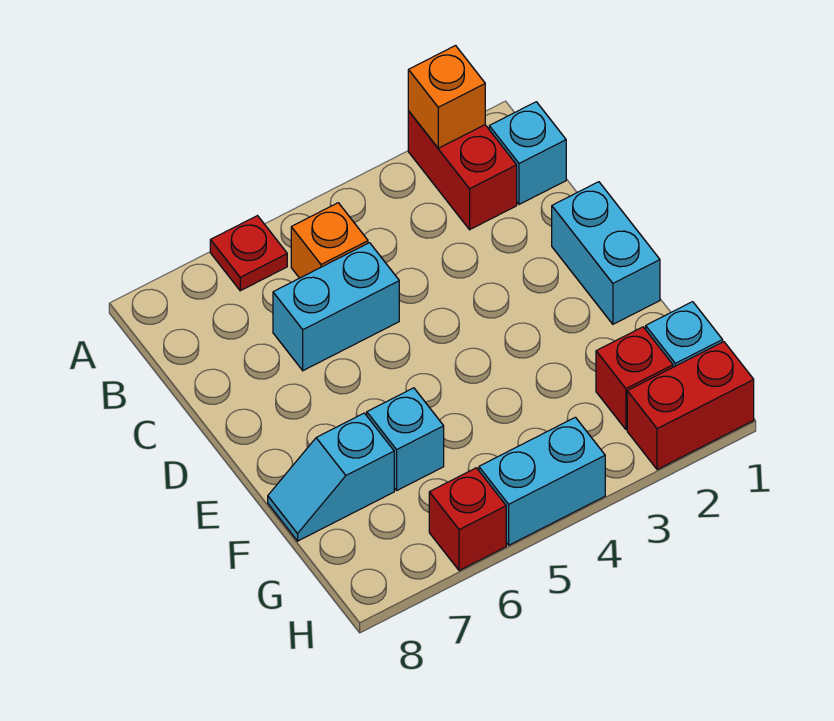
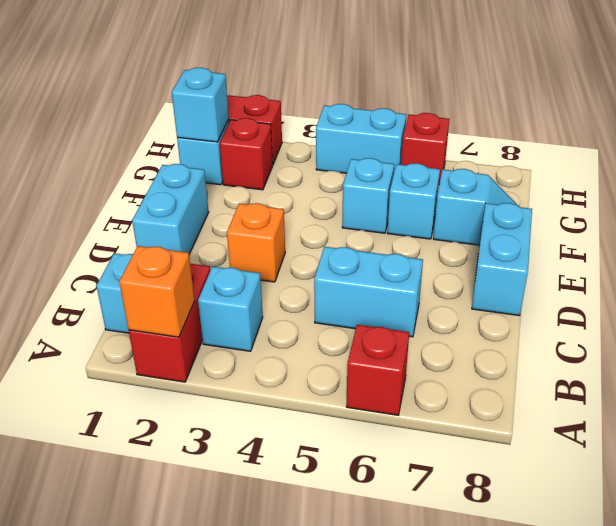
red plate A6 level 1 -> red brick A6 level 1
none -> cyan brick B3 level 1
orange brick B5 level 1 -> orange brick D3 level 1
none -> cyan brick D8:E8 level 1
none -> cyan brick F5 level 1
none -> cyan brick G1 level 2

